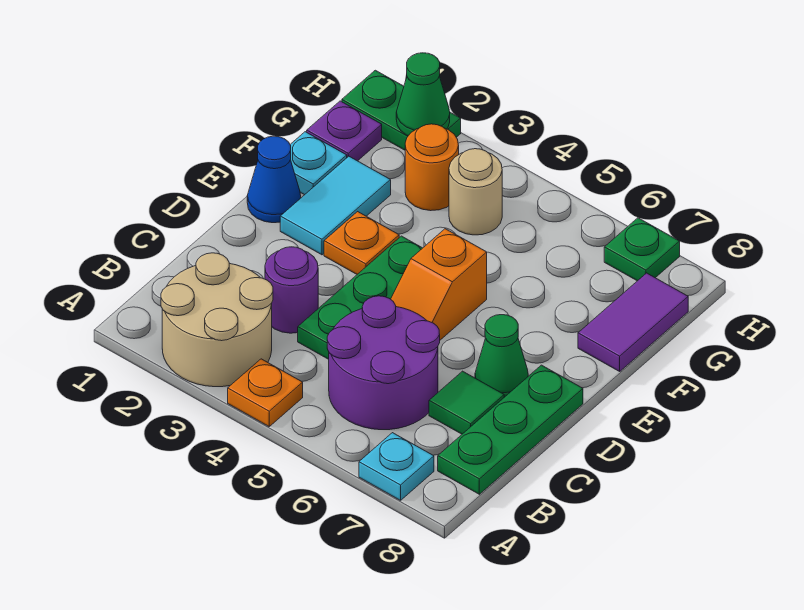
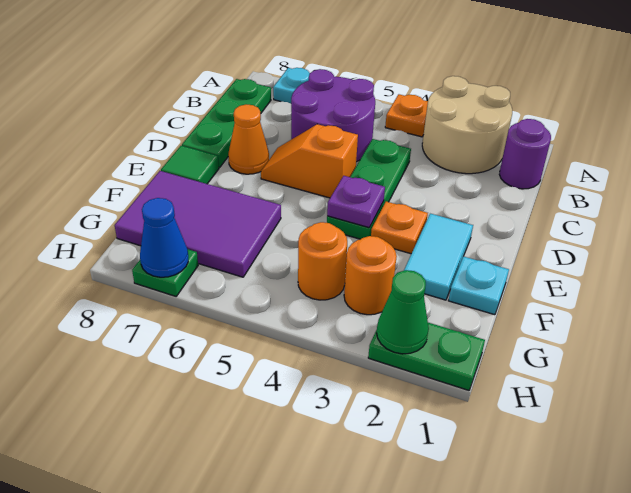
purple round brick C3 level 1 -> purple round brick B1 level 1
green tile C7 level 1 -> green tile E8 level 1
orange slope D5:E5 level 1 top E -> orange slope D5:D6 level 1 top 5
green cone D7 level 1 -> orange cone D7 level 1
blue cone E1 level 1 -> blue cone H7 level 2
purple tile F8:G8 level 1 -> purple tile F6:G8 level 1
purple plate G1 level 1 -> purple plate E4 level 2
tan round brick G4 level 1 -> orange round brick G4 level 1

